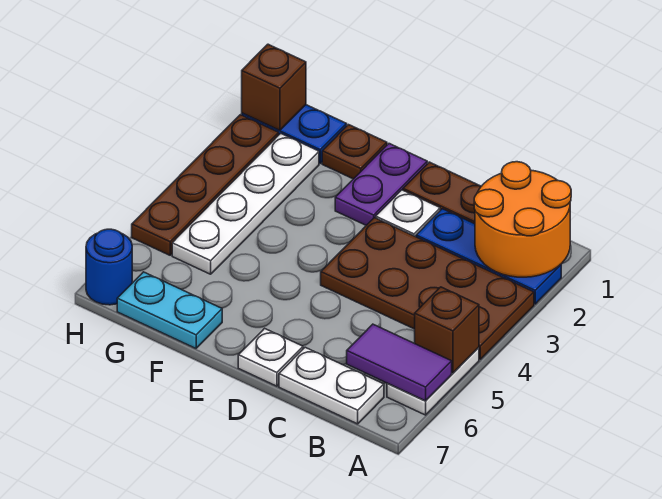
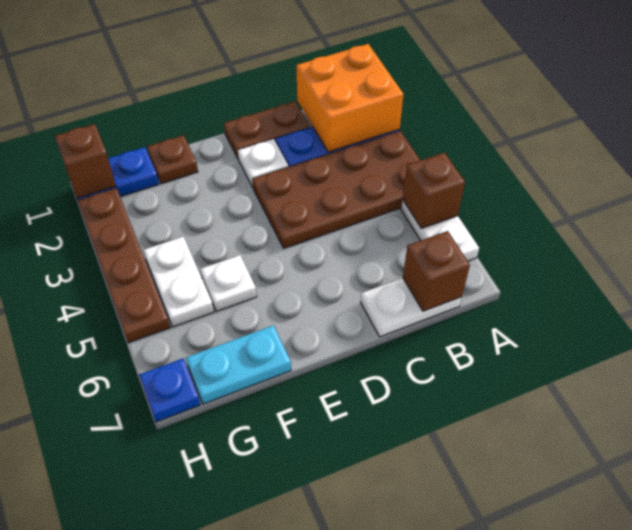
orange round brick A1:B2 level 2 -> orange brick A1:B2 level 2
purple tile A6:B6 level 2 -> none
none -> brown brick B7 level 2
white plate D7 level 1 -> white plate F5 level 1
purple plate E1:E2 level 1 -> none
white plate G2:G5 level 1 -> white plate G4:G5 level 1
blue round brick H7 level 1 -> blue plate H7 level 1

